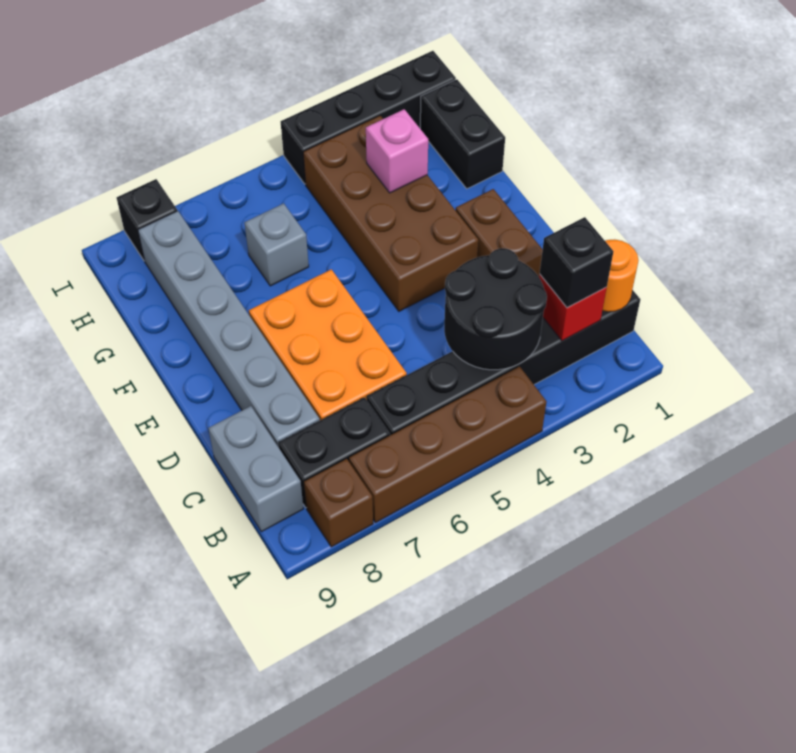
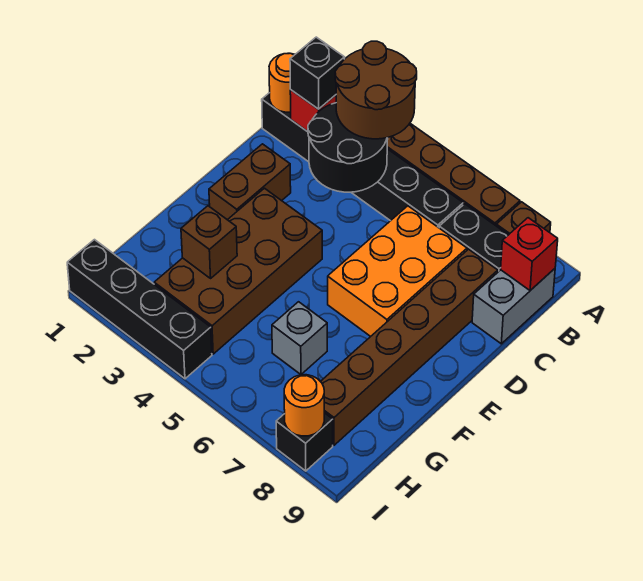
none -> brown round brick A3:B4 level 3
none -> red brick B9 level 2
grey brick C8:H8 level 1 -> brown brick C8:H8 level 1
black brick G1:H1 level 1 -> none
pink brick G3 level 2 -> brown brick G3 level 2
none -> orange round brick I8 level 2

